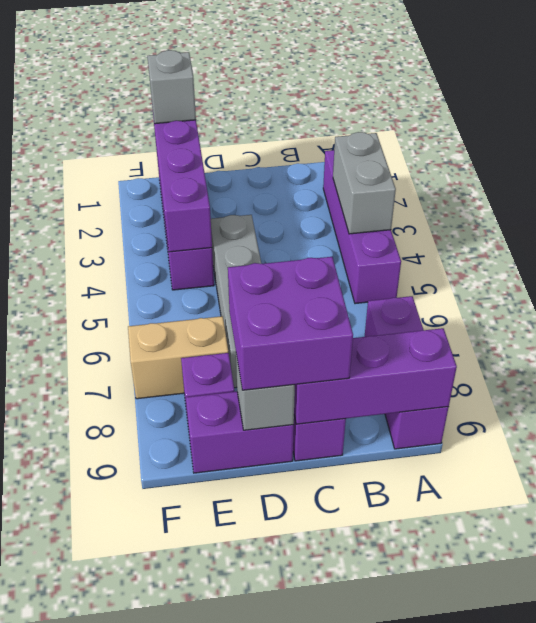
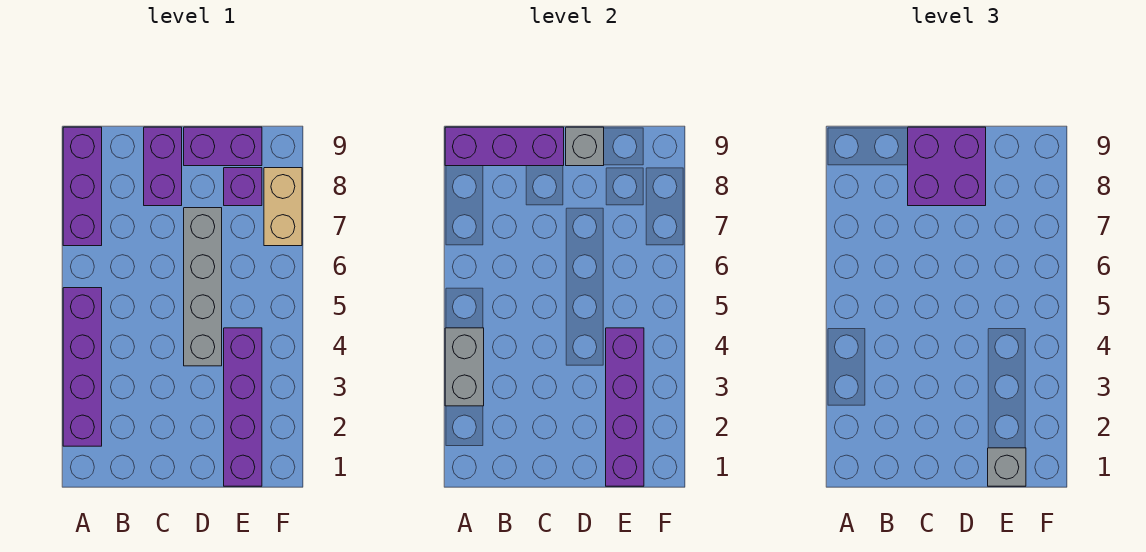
tan brick E7:F7 level 1 -> tan brick F7:F8 level 1

